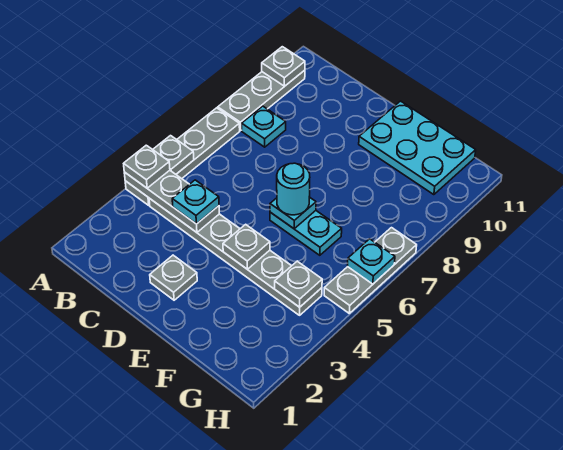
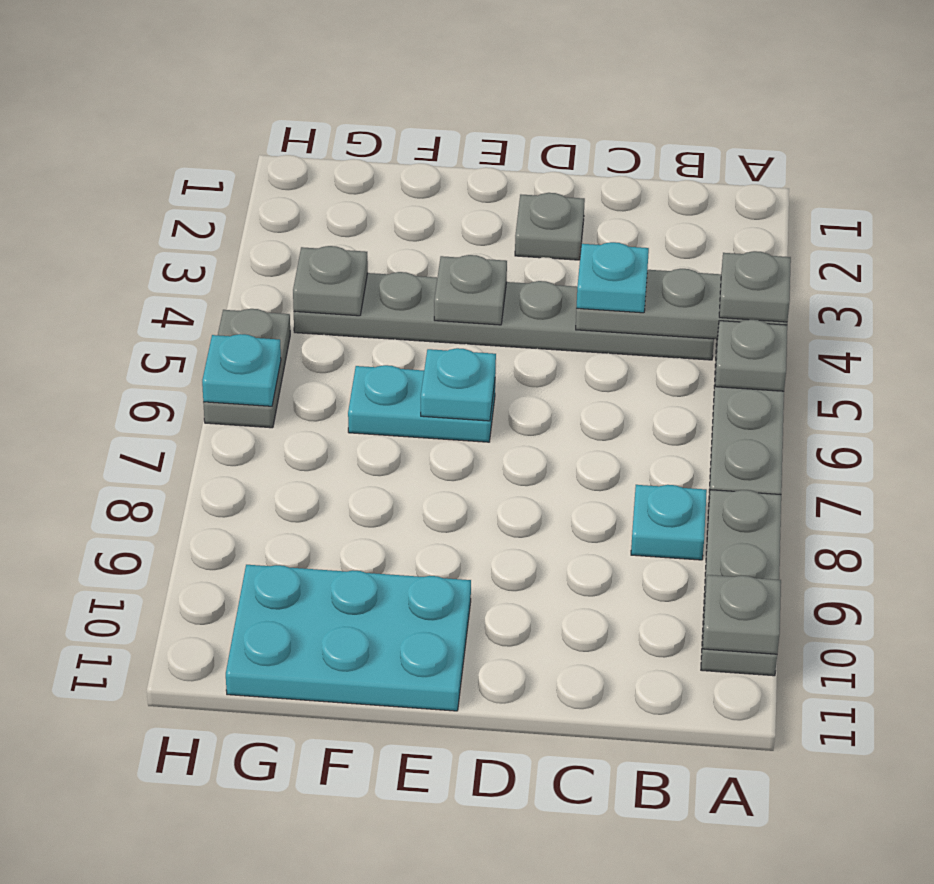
cyan round brick E6 level 3 -> none
grey plate H5:H7 level 1 -> grey plate H5:H6 level 1

